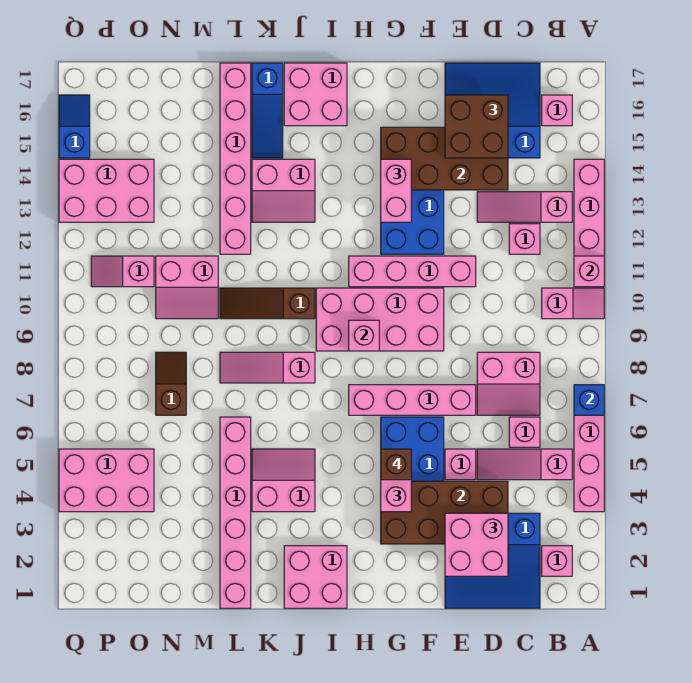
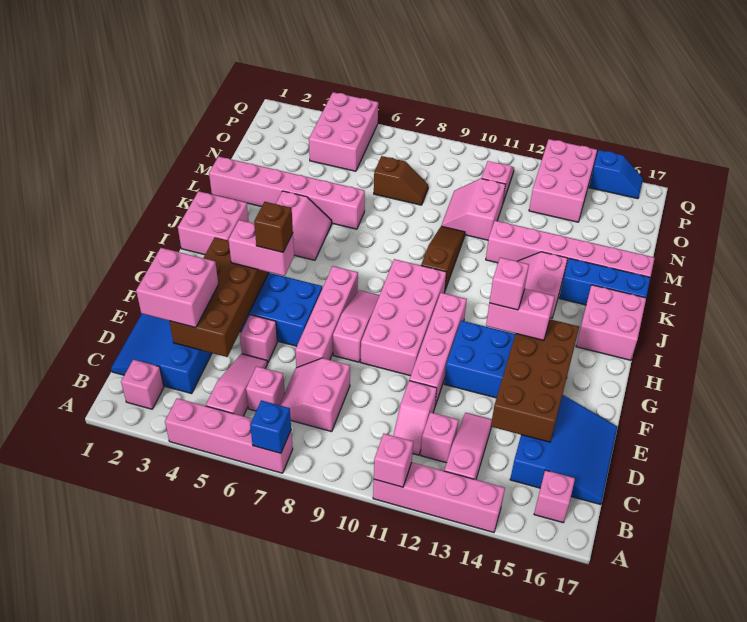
pink slope A10:B10 level 1 top B -> pink slope C11:D11 level 1 top D
brown brick D15:E16 level 3 -> none
pink brick H9 level 2 -> pink brick G13 level 4
pink slope J8:L8 level 1 top J -> pink slope F8:H8 level 1 top F
blue slope K15:K17 level 1 top 17 -> blue brick K15:K17 level 1

